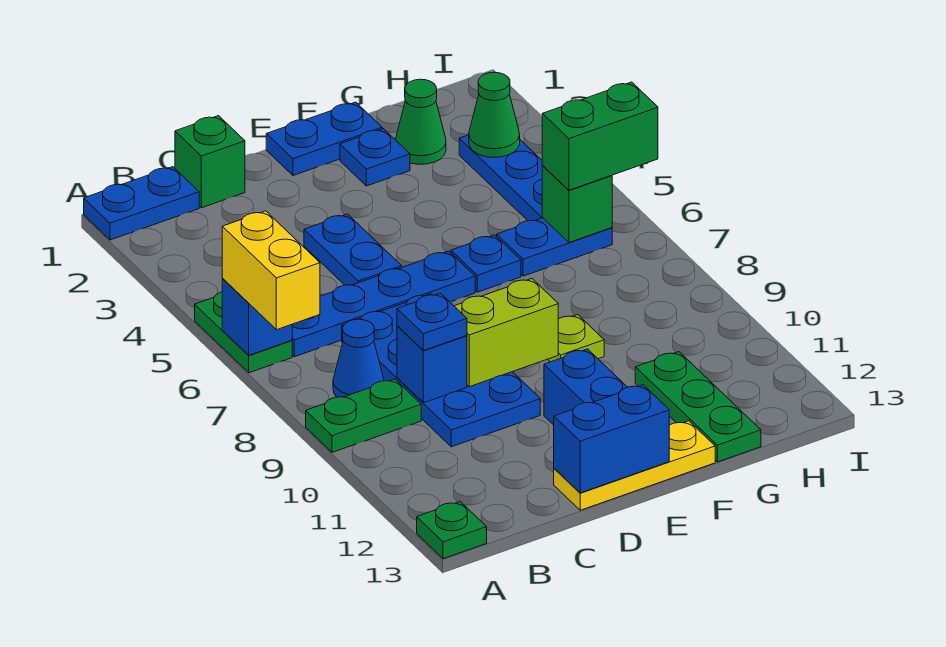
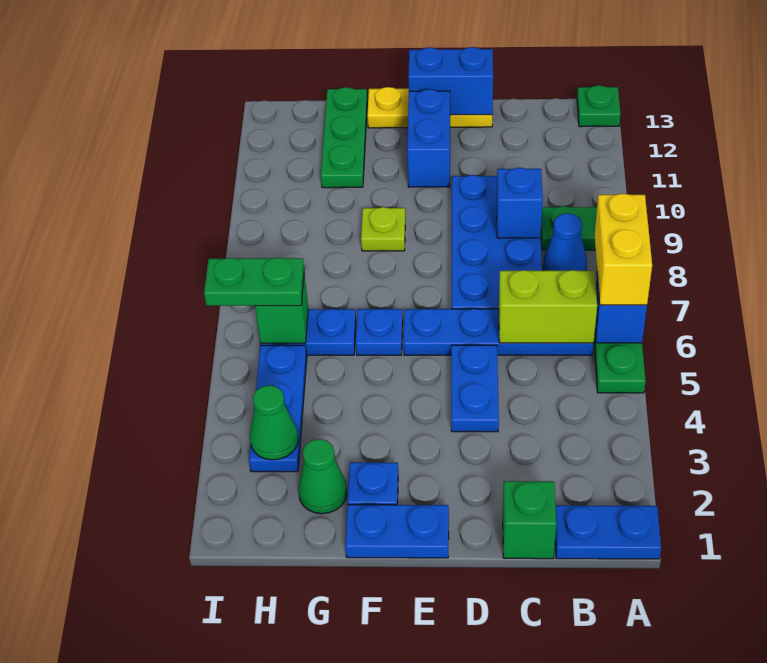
blue plate C9 level 3 -> none
lime brick D9:E9 level 2 -> lime brick B6:C6 level 2
green brick H6:I6 level 3 -> green plate H6:I6 level 3

